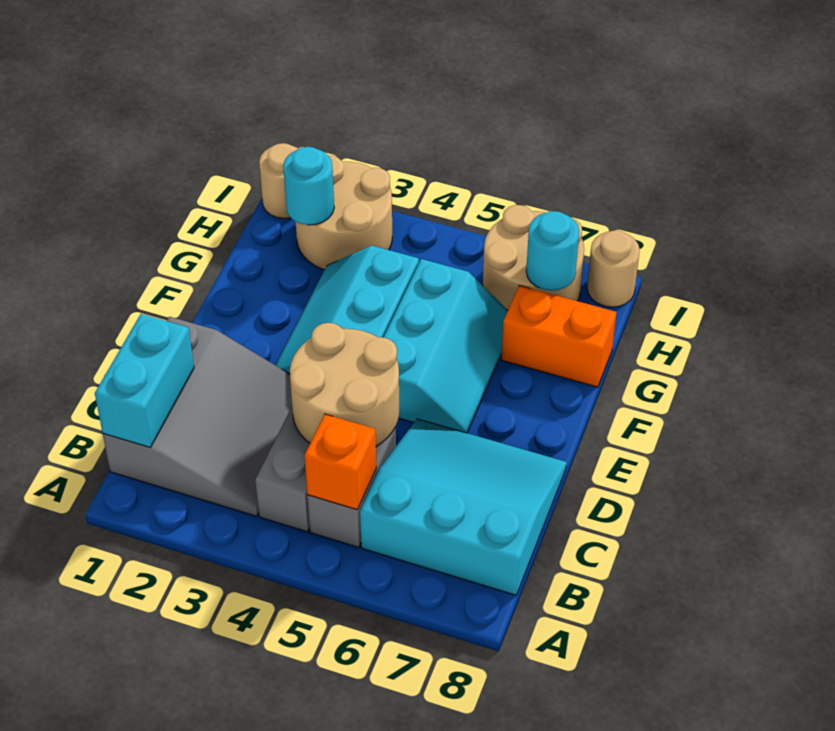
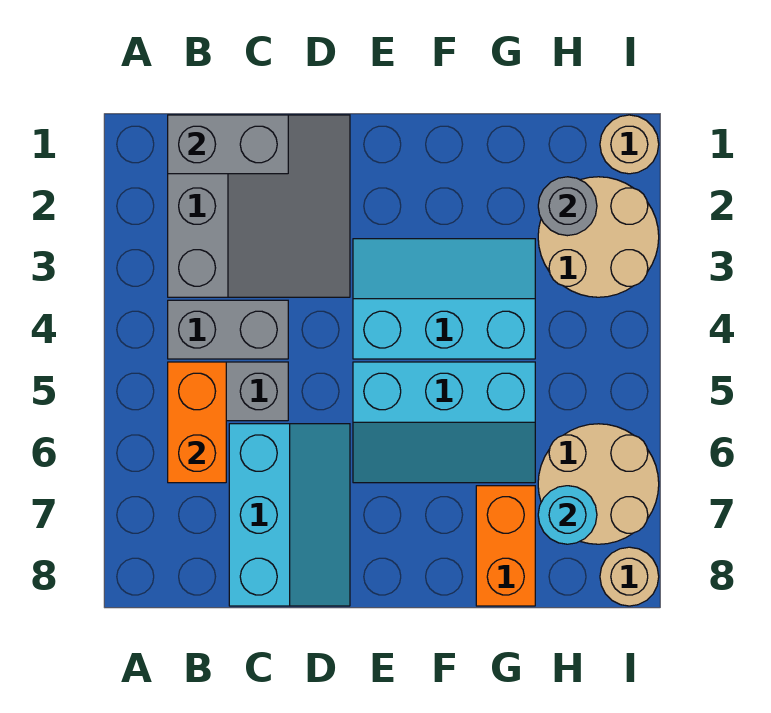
grey slope B1:D3 level 1 top 1 -> grey slope B1:D3 level 1 top B
cyan brick B1:C1 level 2 -> grey brick B1:C1 level 2
orange brick B5 level 2 -> orange brick B5:B6 level 2
cyan slope B6:D8 level 1 top B -> cyan slope C6:D8 level 1 top C
tan round brick C4:D5 level 2 -> none
cyan round brick H2 level 2 -> grey round brick H2 level 2

